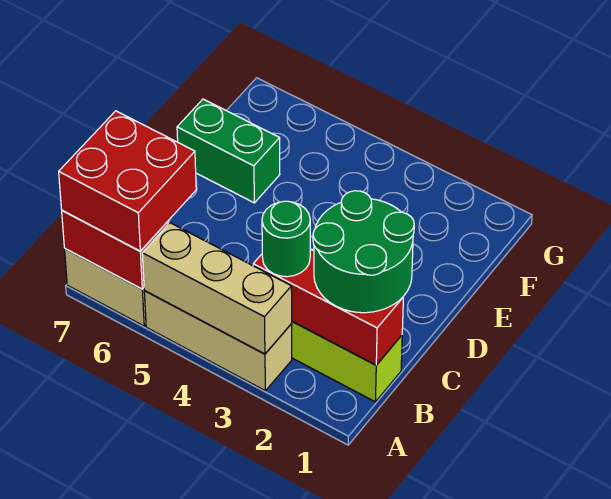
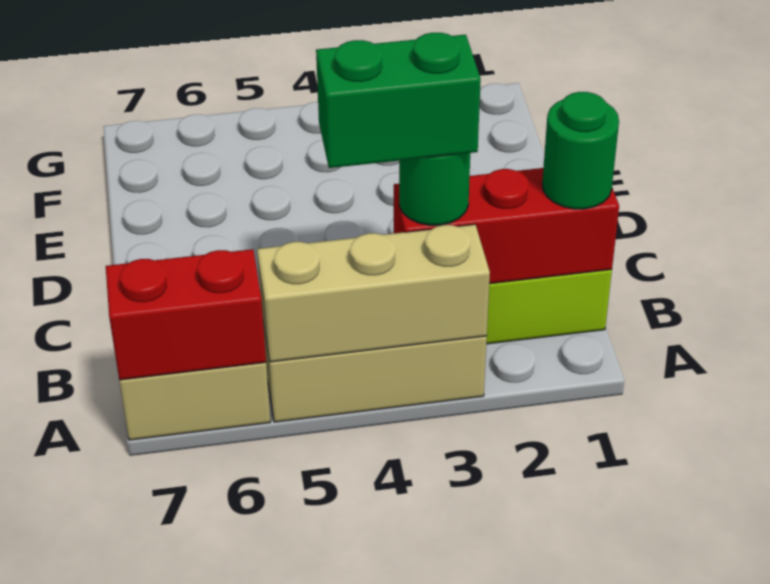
red brick A6:B7 level 3 -> none
green round brick B1:C2 level 3 -> green round brick B1 level 3
green brick E6:E7 level 1 -> green brick B3:B4 level 4

